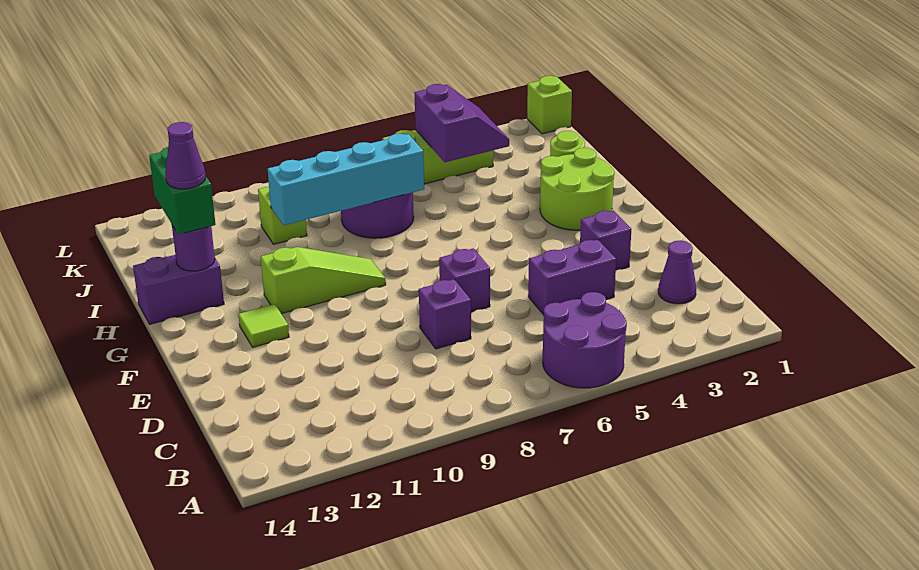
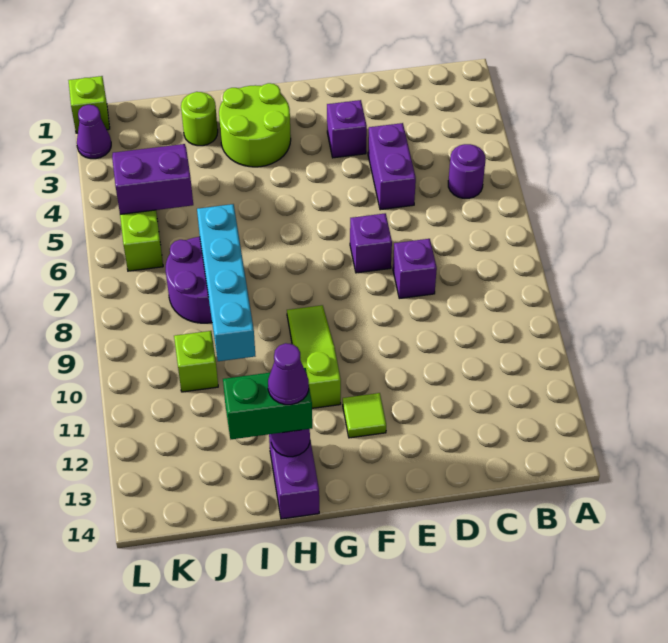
purple round brick A5:B6 level 1 -> purple round brick B5 level 1
purple cone C2 level 1 -> purple cone L2 level 1

